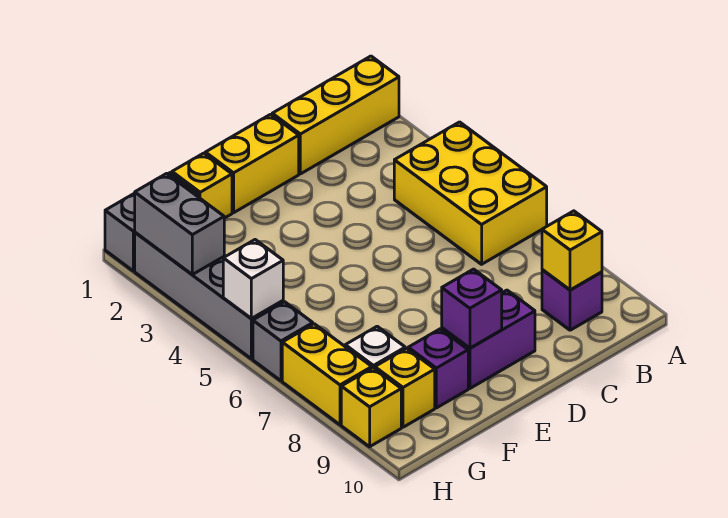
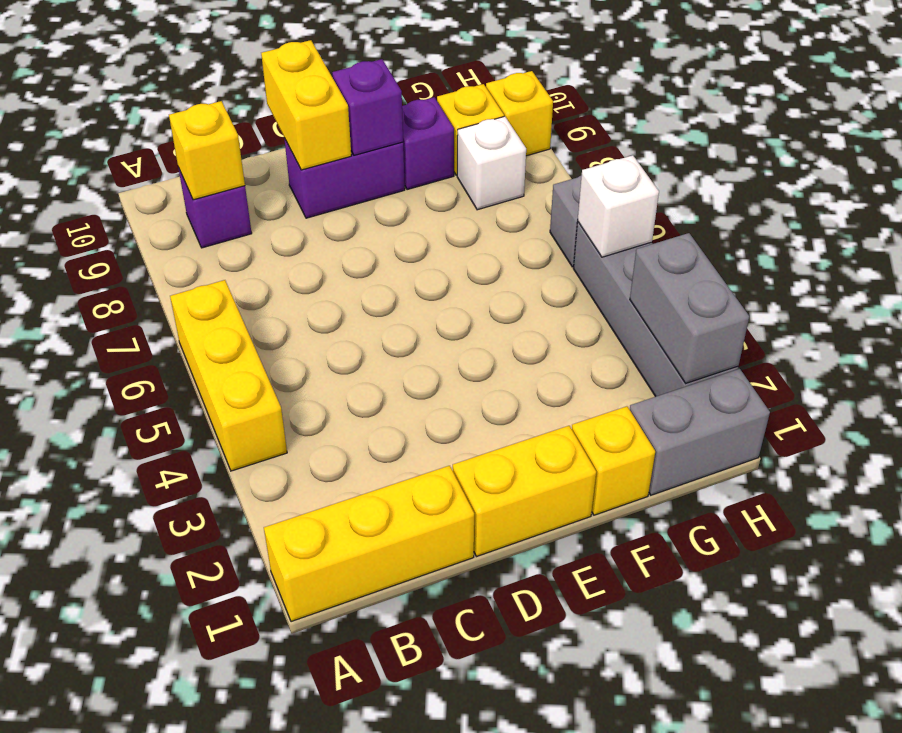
yellow brick A4:B6 level 1 -> yellow brick A4:A6 level 1
yellow brick H7:H8 level 1 -> yellow brick D9:D10 level 2

